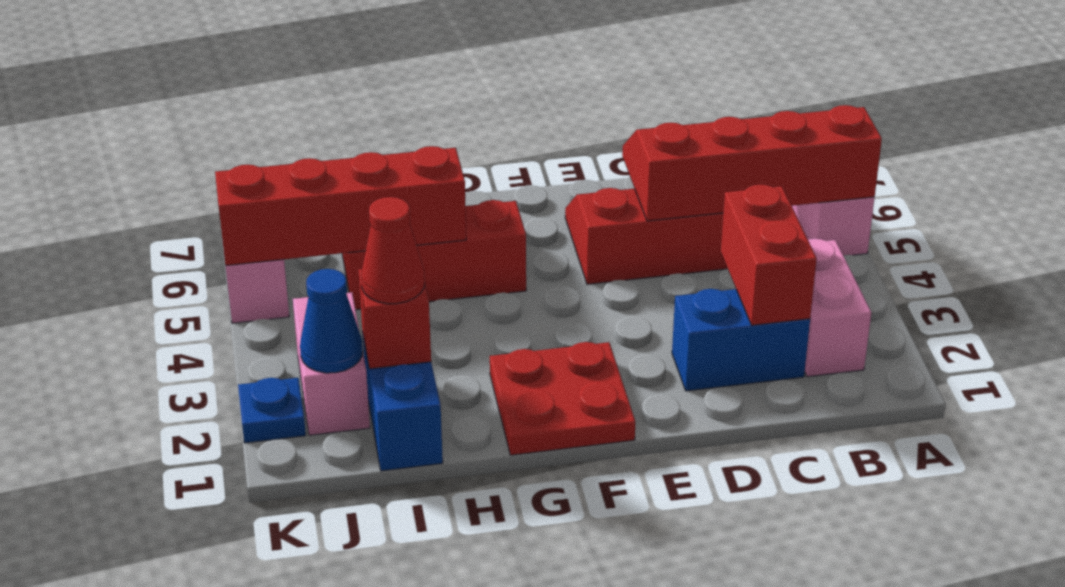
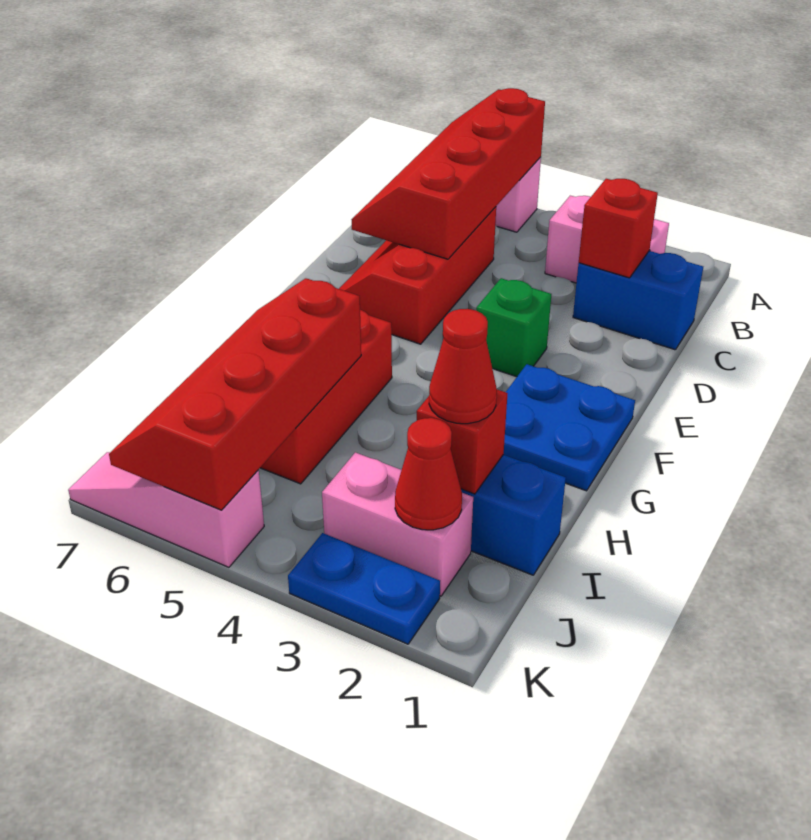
blue brick C2:D2 level 1 -> blue brick C1:C2 level 1
red brick C2:C3 level 2 -> red brick C2 level 2
none -> green brick E3 level 1
red plate F1:G2 level 1 -> blue plate F1:G2 level 1
blue cone J2 level 2 -> red cone J2 level 2
blue plate K2 level 1 -> blue plate K2:K3 level 1

